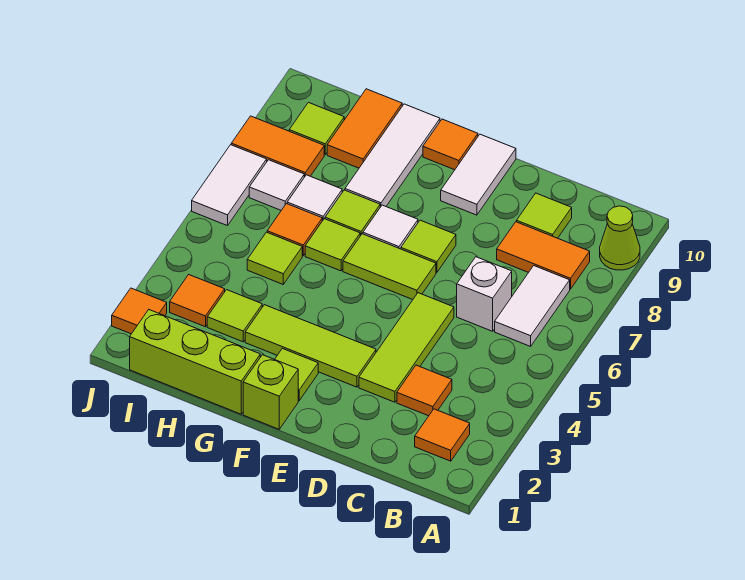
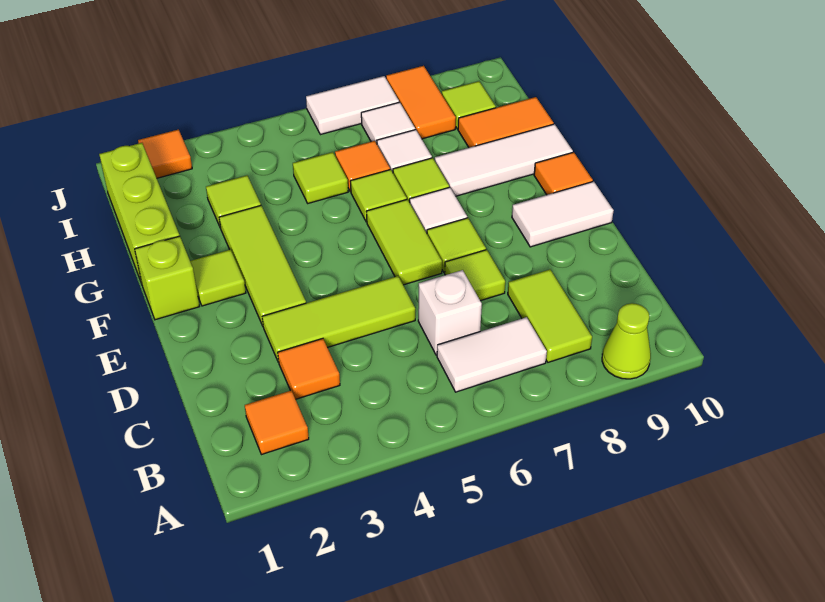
orange tile B8:C8 level 1 -> lime tile B8:C8 level 1
lime tile C9 level 1 -> lime tile D7 level 1
orange tile I3 level 1 -> none

